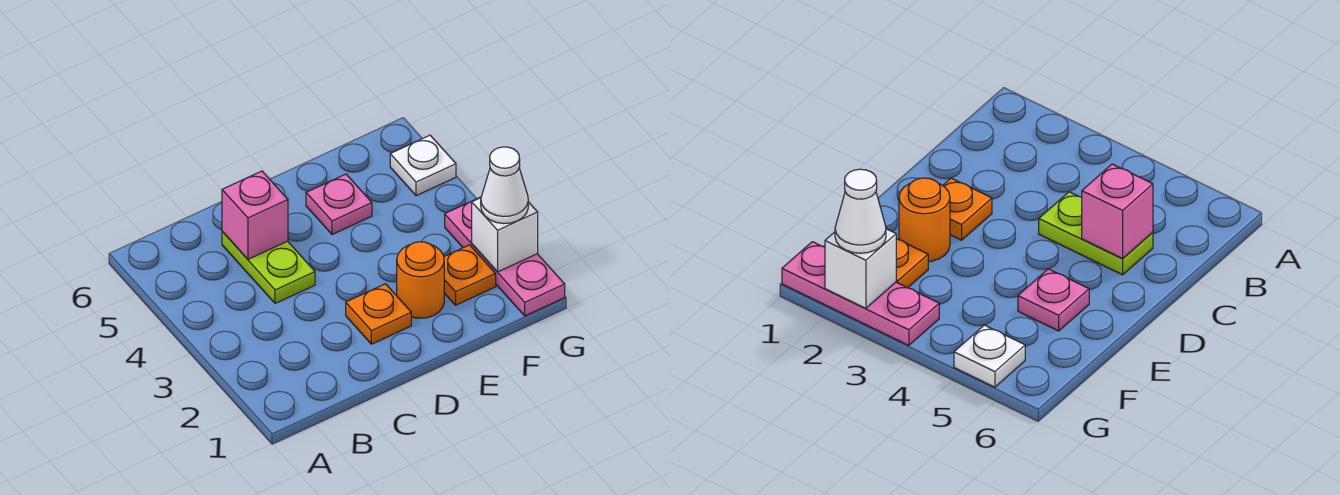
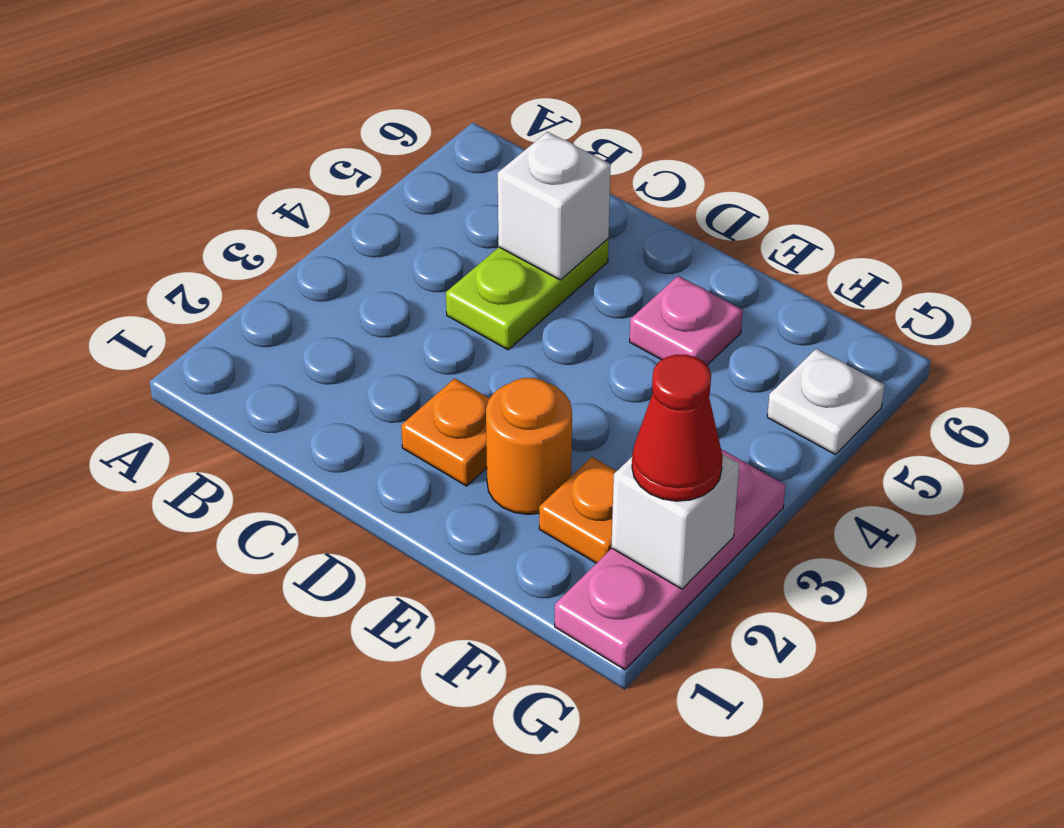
pink brick C5 level 2 -> white brick C5 level 2
white cone G2 level 3 -> red cone G2 level 3

